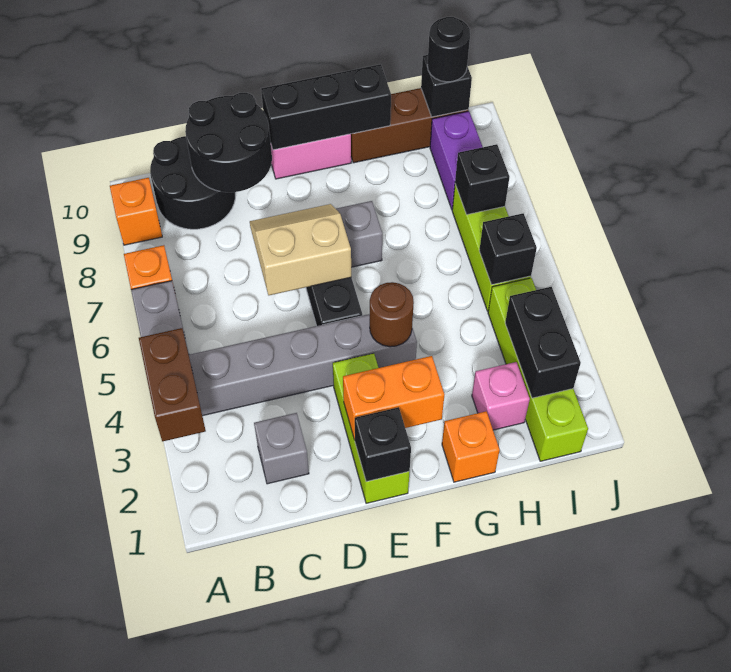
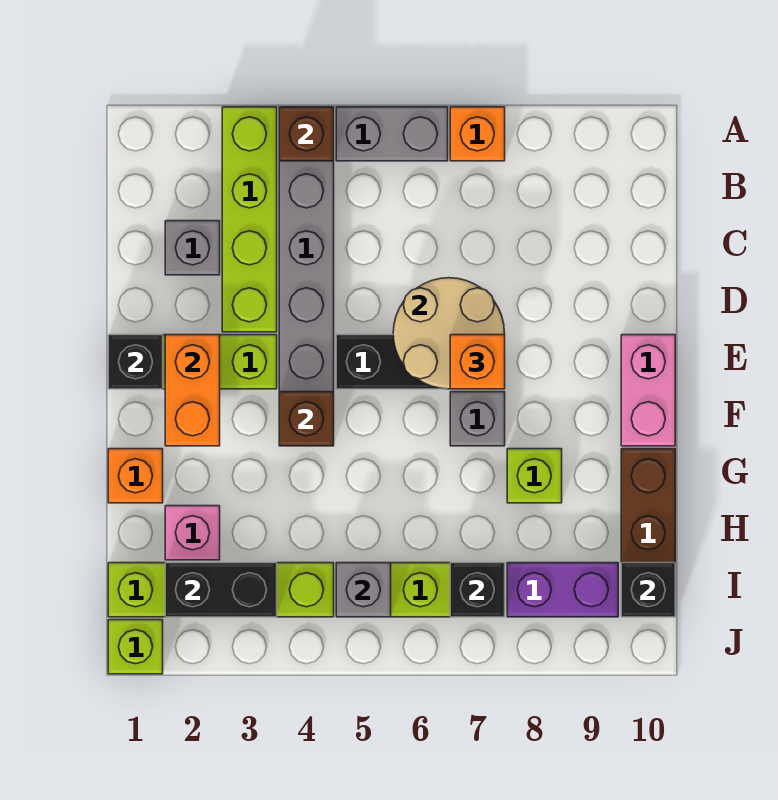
none -> lime brick A3:D3 level 1
brown brick A3:A4 level 2 -> brown brick A4 level 2
orange brick A9 level 1 -> orange brick E7 level 3
black round brick B9:C10 level 1 -> none
black round brick C9:D10 level 2 -> none
tan slope D6:E7 level 2 top 6 -> tan round brick D6:E7 level 2
black brick E10:G10 level 2 -> none
brown round brick F4 level 2 -> brown brick F4 level 2
none -> lime brick G8 level 1
black brick I5 level 2 -> grey brick I5 level 2
black round brick I10 level 3 -> none
none -> lime brick J1 level 1

